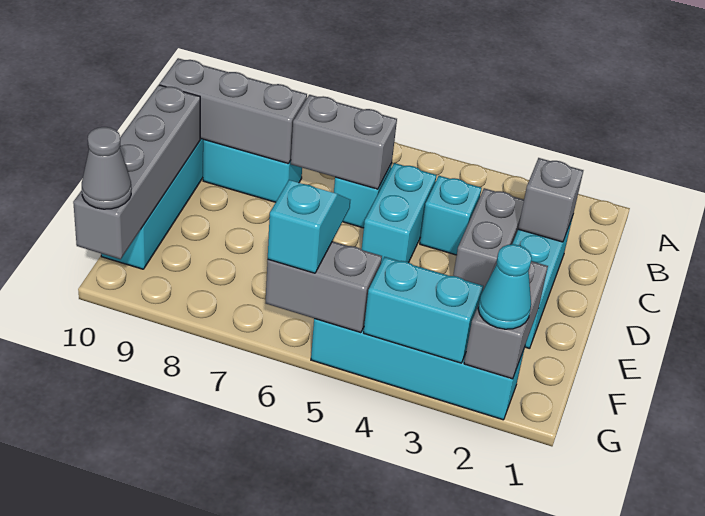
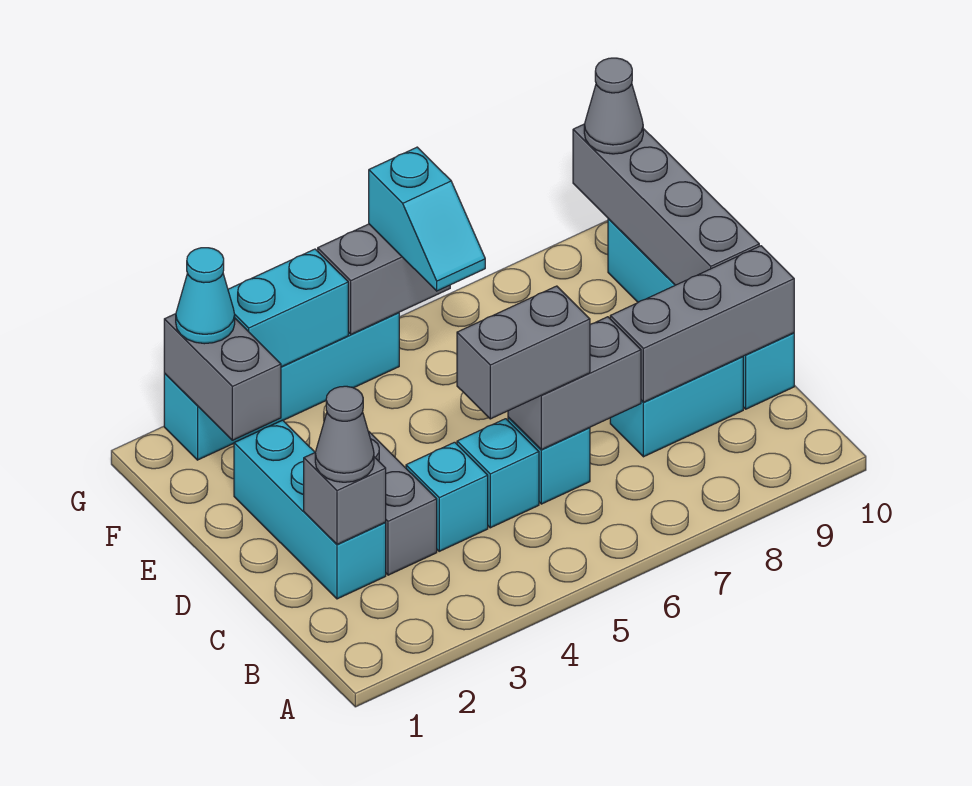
none -> grey cone C2 level 3
cyan brick C5:D5 level 1 -> cyan brick C5 level 1
none -> grey brick C5:C6 level 3

